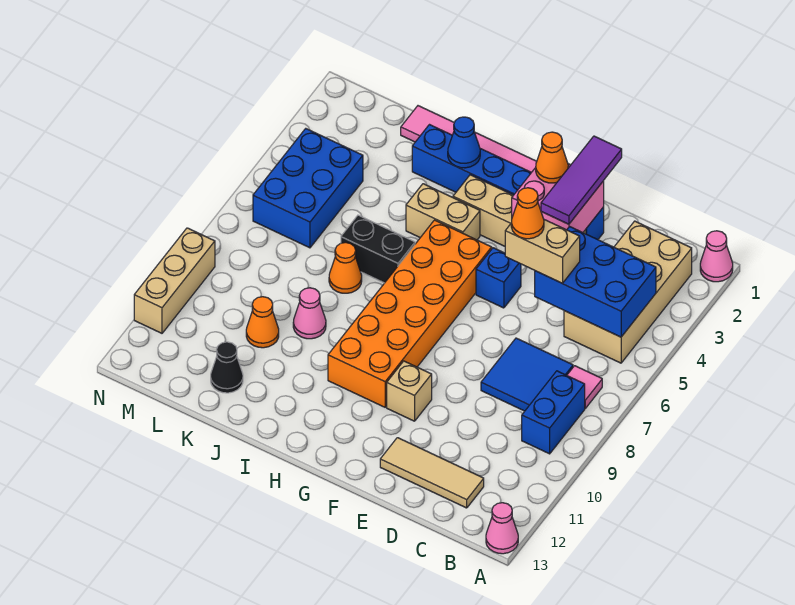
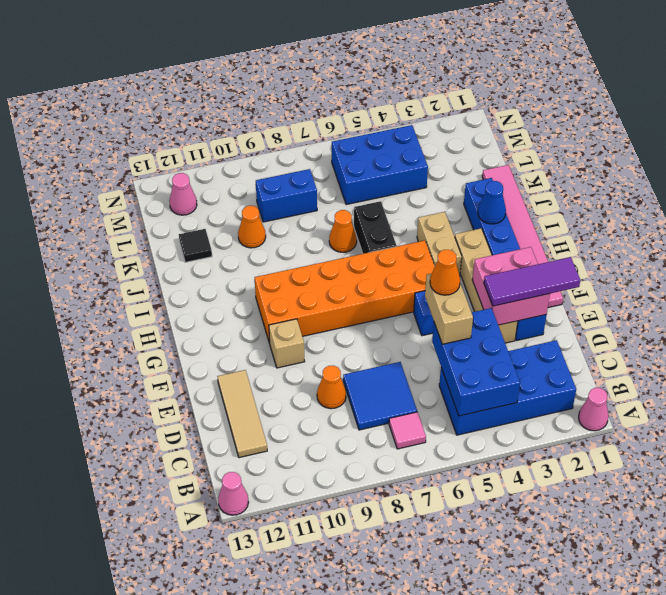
tan brick B2:C5 level 1 -> blue brick B2:C5 level 1
blue brick B8:B9 level 1 -> blue brick L8:L9 level 1
orange cone F2 level 3 -> orange cone D9 level 1
pink cone J9 level 1 -> pink cone M12 level 1
black cone K12 level 1 -> black tile K12 level 1
tan brick N9:N11 level 1 -> none

